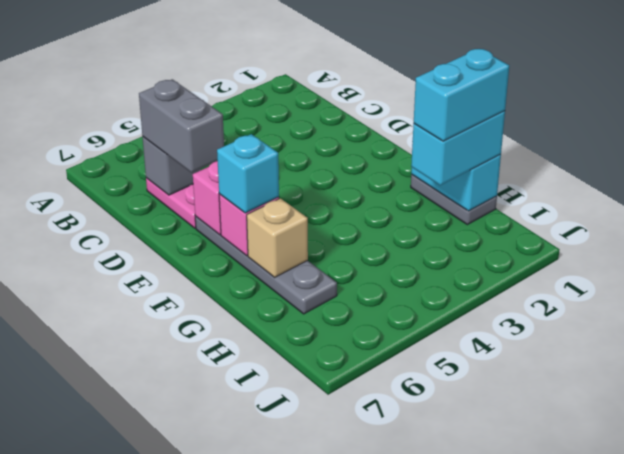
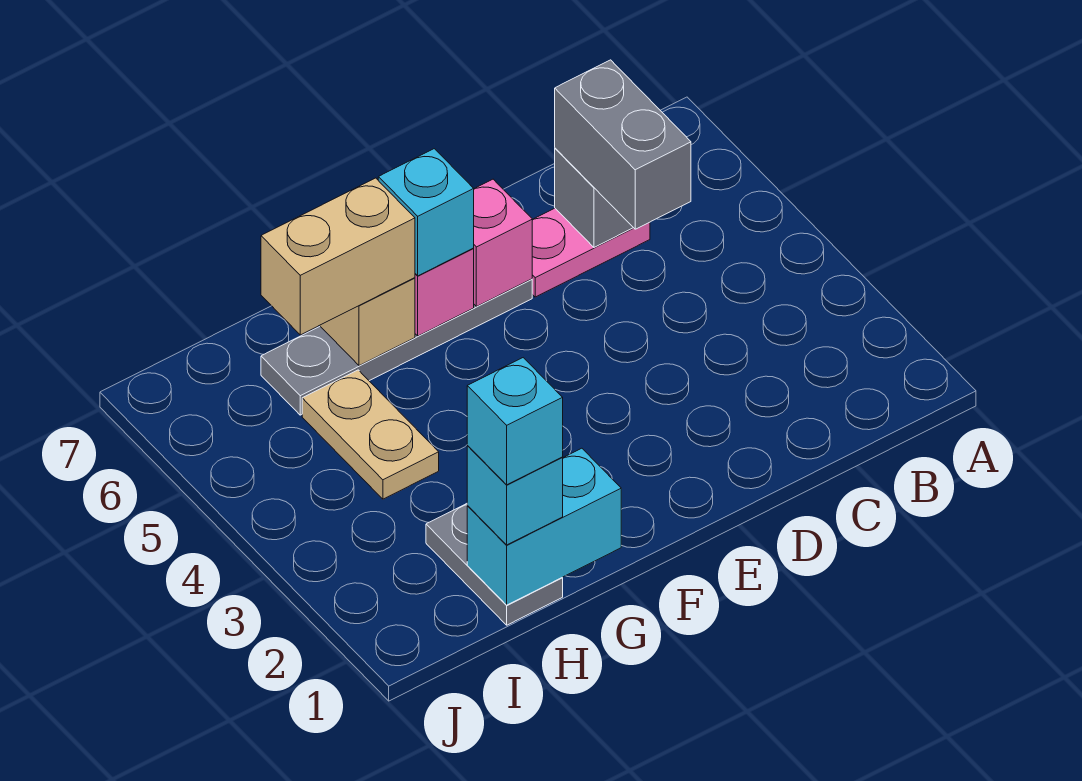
grey brick C6:D6 level 3 -> grey brick C5:C6 level 3
grey plate G1:H1 level 1 -> grey plate H1:H2 level 1
none -> tan brick G6:H6 level 3
cyan brick H1:H2 level 3 -> cyan brick H1 level 3
cyan brick H1:H2 level 4 -> cyan brick H1 level 4
none -> tan plate H4:H5 level 1

